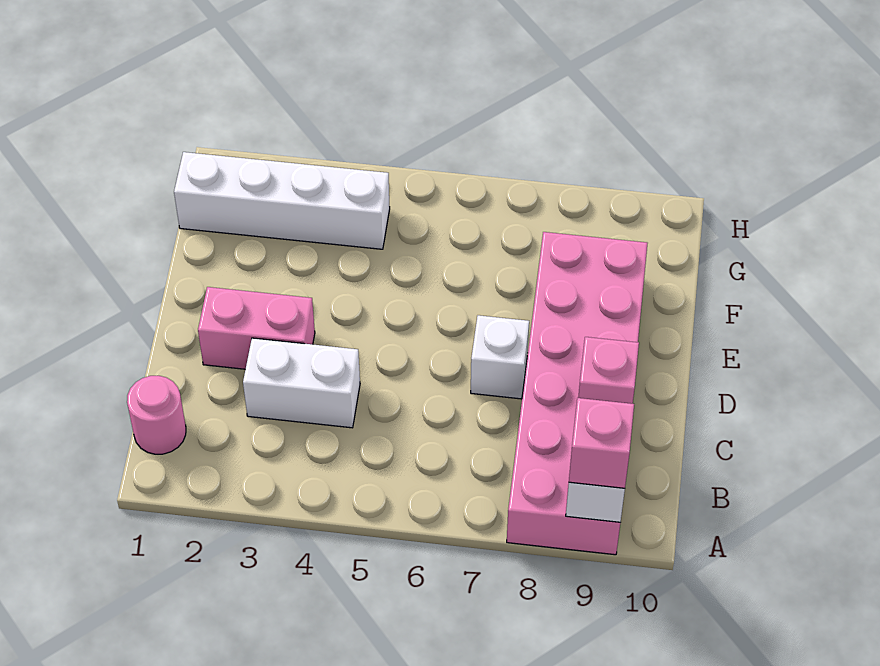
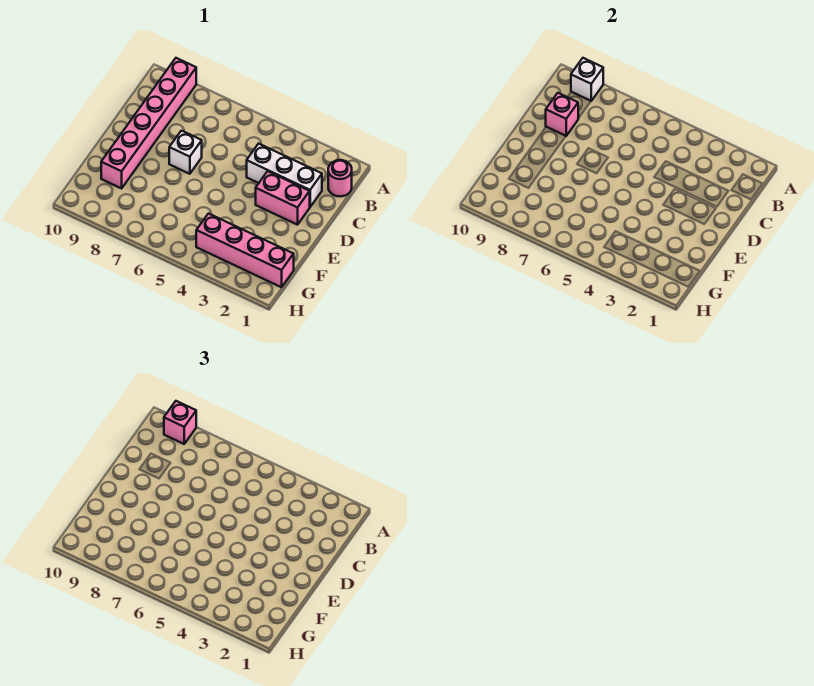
pink brick A8:F9 level 1 -> pink brick A9:F9 level 1
white brick C3:C4 level 1 -> white brick C2:C4 level 1
white brick G1:G4 level 1 -> pink brick G1:G4 level 1

